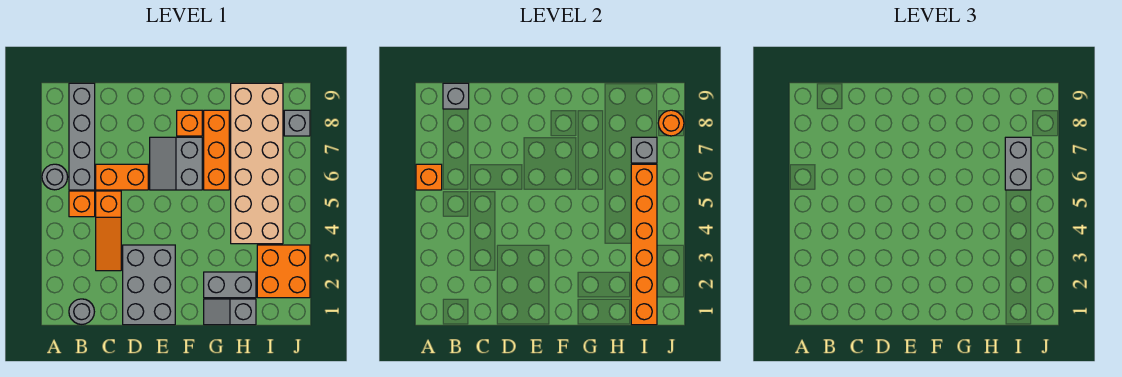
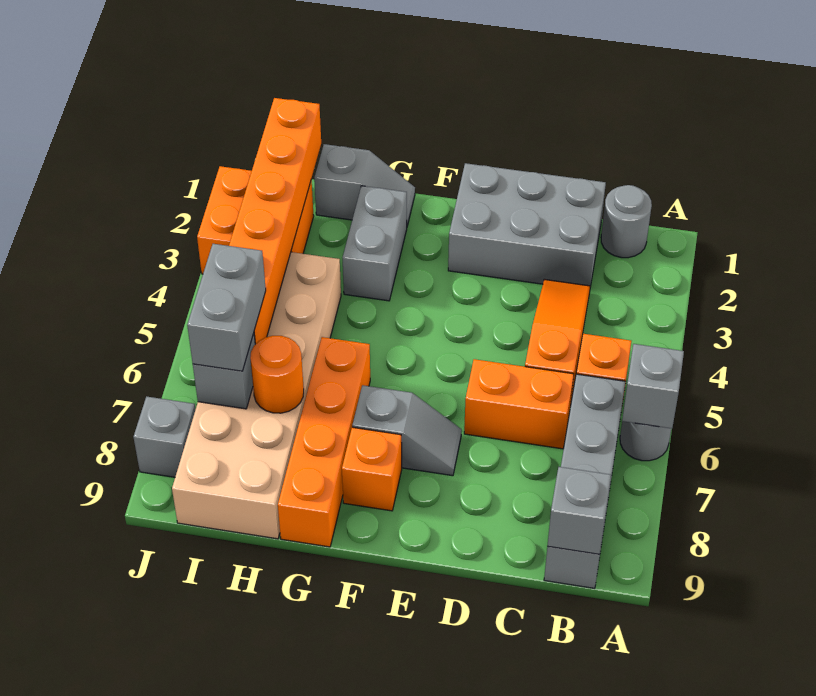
orange brick A6 level 2 -> grey brick A6 level 2
grey brick D1:E3 level 1 -> grey brick C1:E2 level 1
grey slope E6:F7 level 1 top F -> grey slope E7:F7 level 1 top F
grey brick G2:H2 level 1 -> grey brick G2:G3 level 1
orange brick G6:G8 level 1 -> orange brick G6:G9 level 1
orange round brick J8 level 2 -> orange round brick H7 level 2

